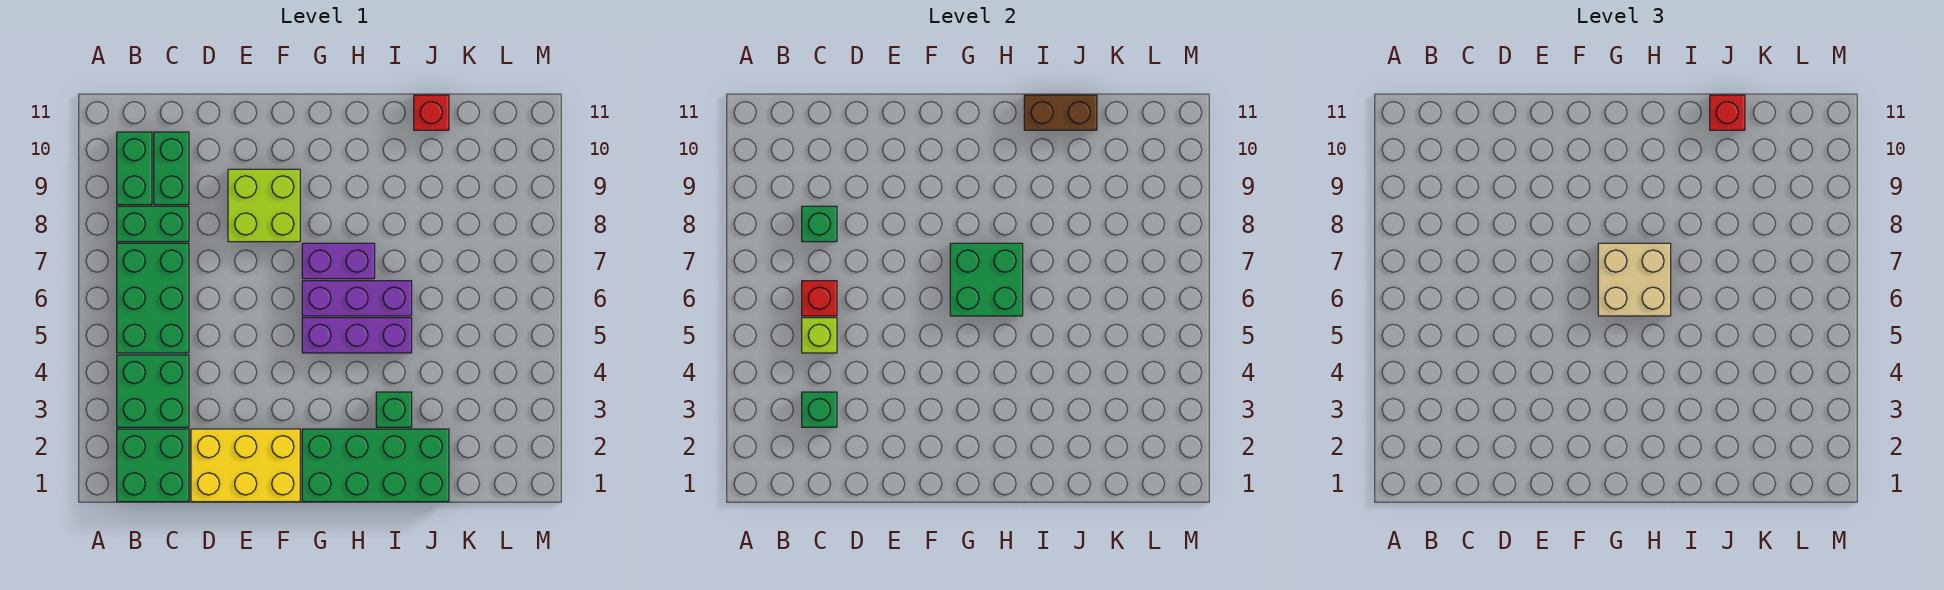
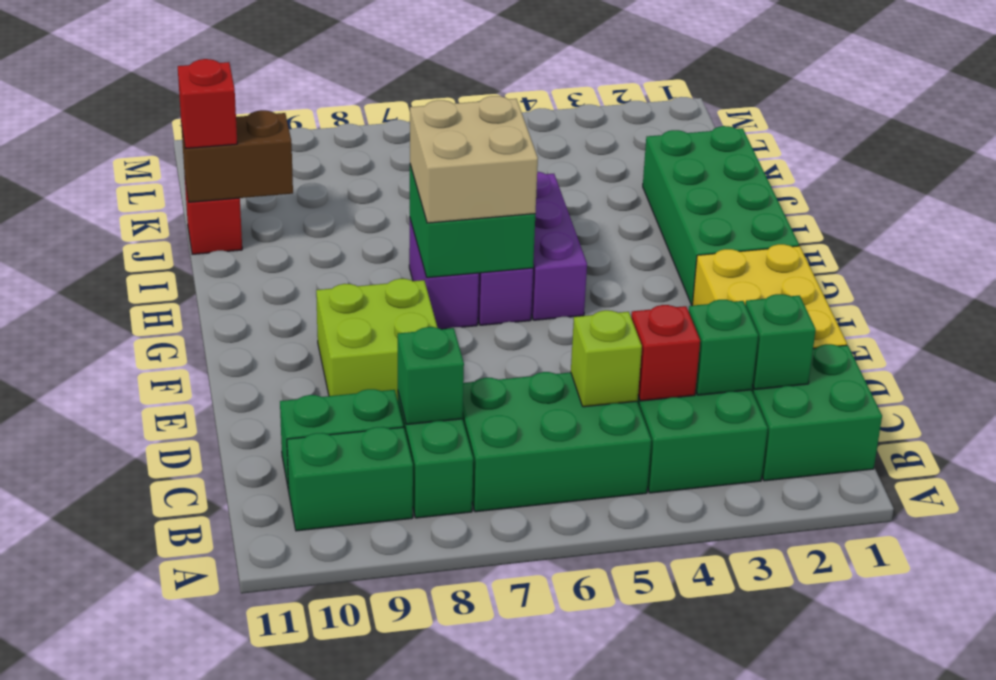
red brick C6 level 2 -> red brick C4 level 2
green brick I3 level 1 -> green brick C2 level 2
brown brick I11:J11 level 2 -> brown brick J10:J11 level 2

